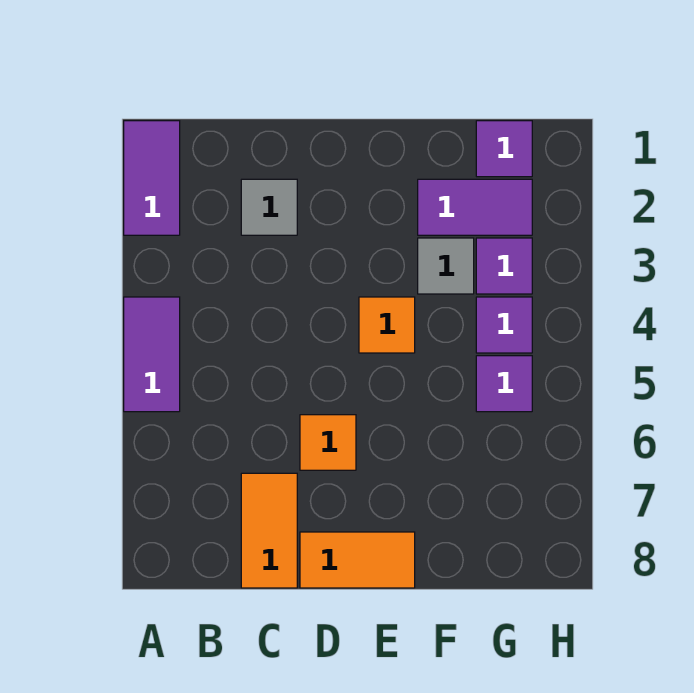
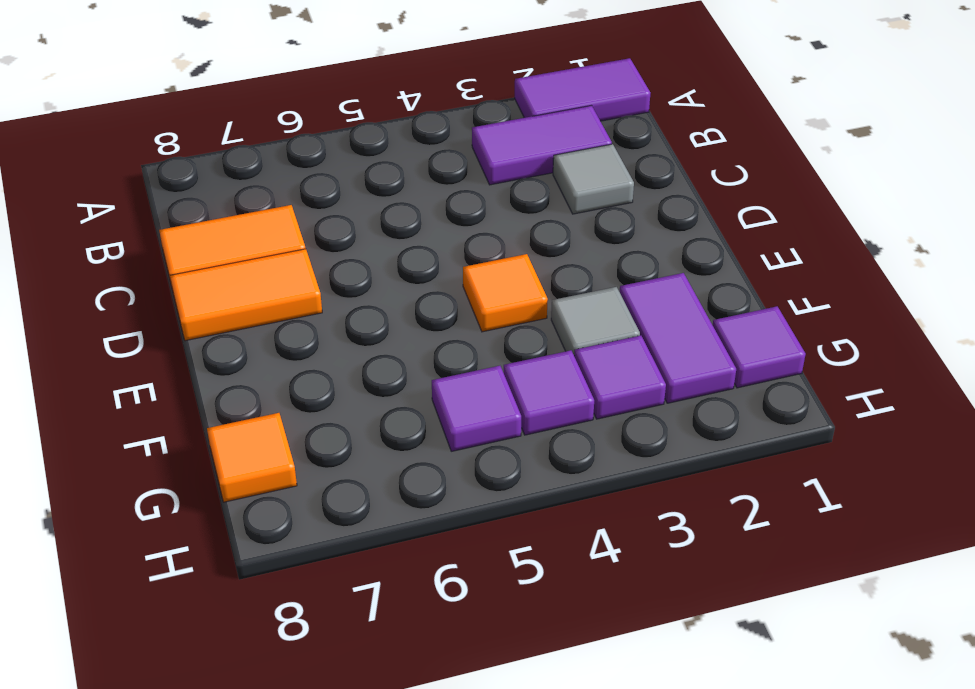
purple tile A4:A5 level 1 -> purple tile B2:B3 level 1
orange tile D6 level 1 -> orange tile G8 level 1
orange tile D8:E8 level 1 -> orange tile D7:D8 level 1

